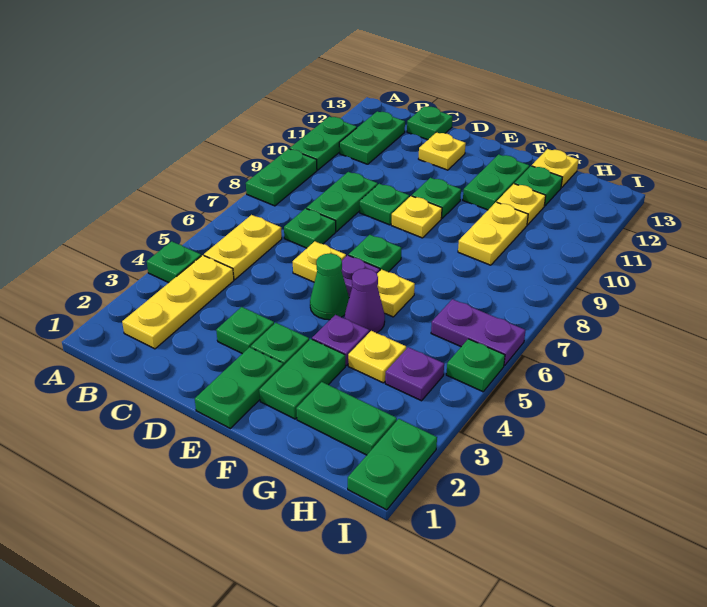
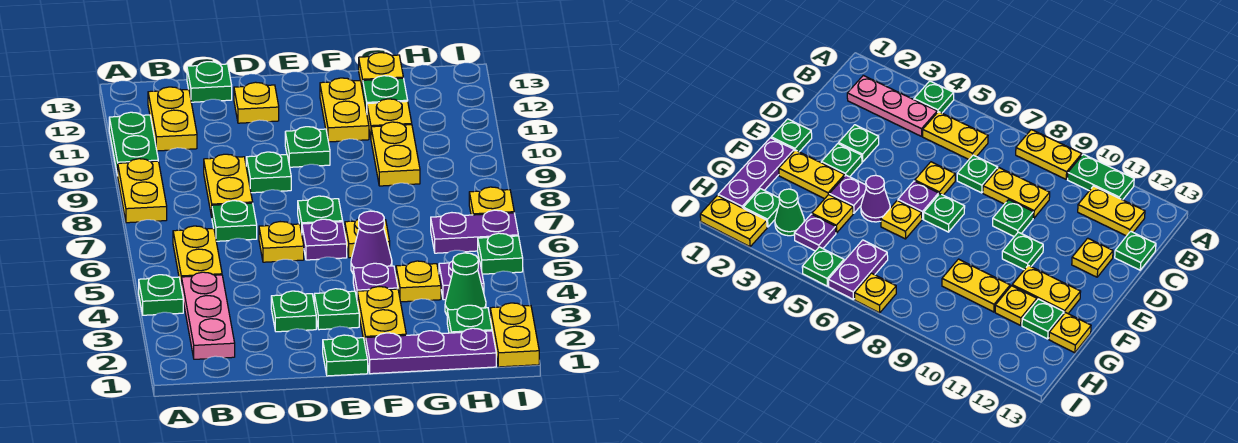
green plate A8:A9 level 1 -> yellow plate A8:A9 level 1
yellow plate B2:B4 level 1 -> pink plate B2:B4 level 1
green plate B11:B12 level 1 -> yellow plate B11:B12 level 1
green plate C8:C9 level 1 -> yellow plate C8:C9 level 1
green plate E1:E2 level 1 -> green plate E1 level 1
green cone E5 level 1 -> green cone H3 level 1
yellow plate E9 level 1 -> yellow plate I7 level 1
none -> purple plate F1:H1 level 1
green plate F2:F3 level 1 -> yellow plate F2:F3 level 1
green plate F11:F12 level 1 -> yellow plate F11:F12 level 1
green plate G2:H2 level 1 -> green plate H2 level 1
green plate I1:I2 level 1 -> yellow plate I1:I2 level 1

